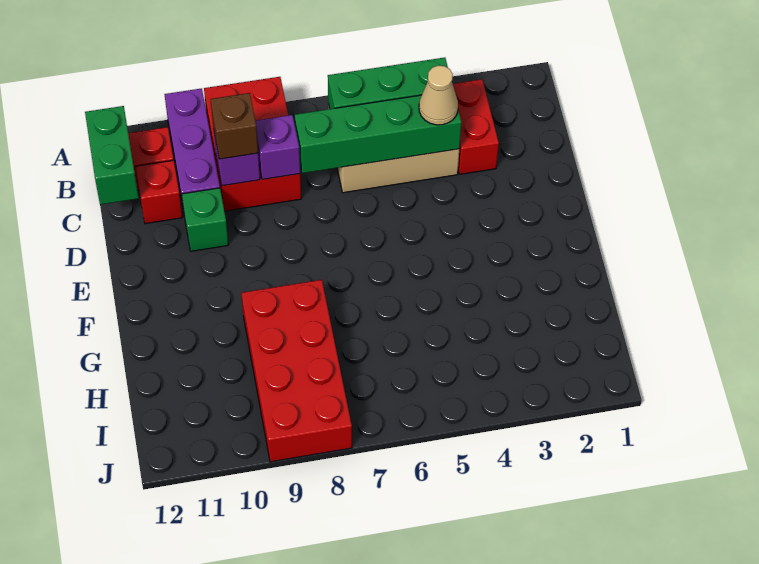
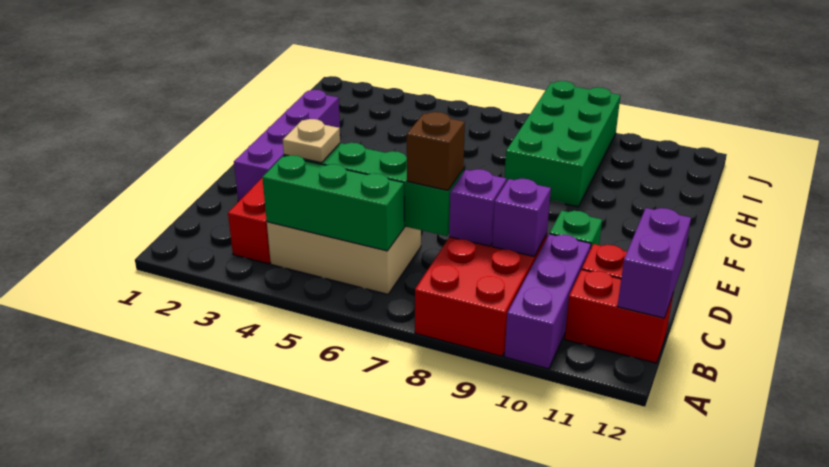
green brick B12:C12 level 2 -> purple brick B12:C12 level 2
tan cone C4 level 3 -> tan plate C4 level 3
brown brick C9 level 3 -> brown brick C7 level 3
none -> purple brick D2:G2 level 1
red brick G8:J9 level 1 -> green brick G8:J9 level 1

